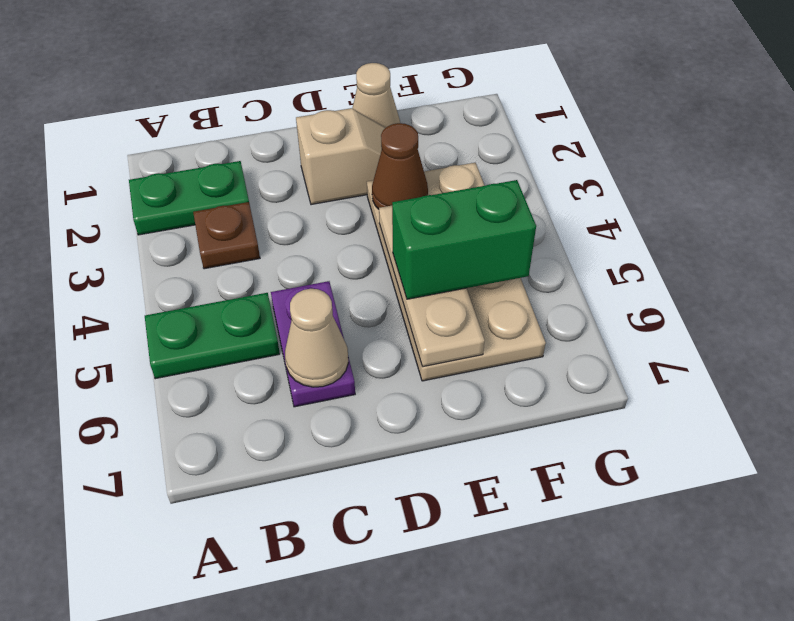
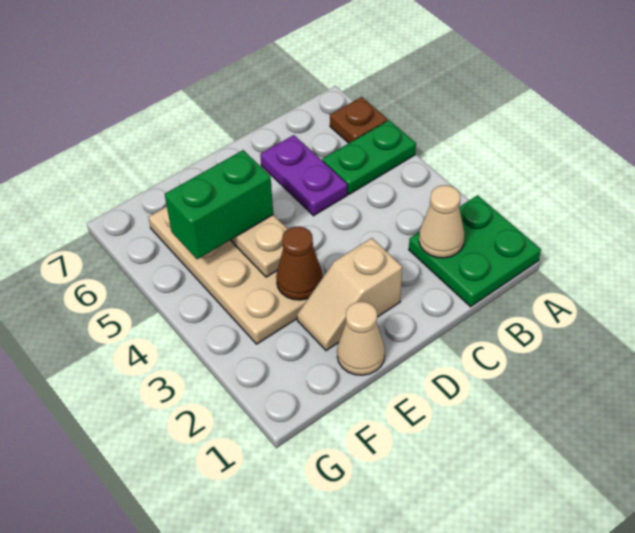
green plate A2:B2 level 1 -> green plate A1:B2 level 1
brown plate B3 level 1 -> brown plate A6 level 1
tan cone C6 level 2 -> tan cone B2 level 2

